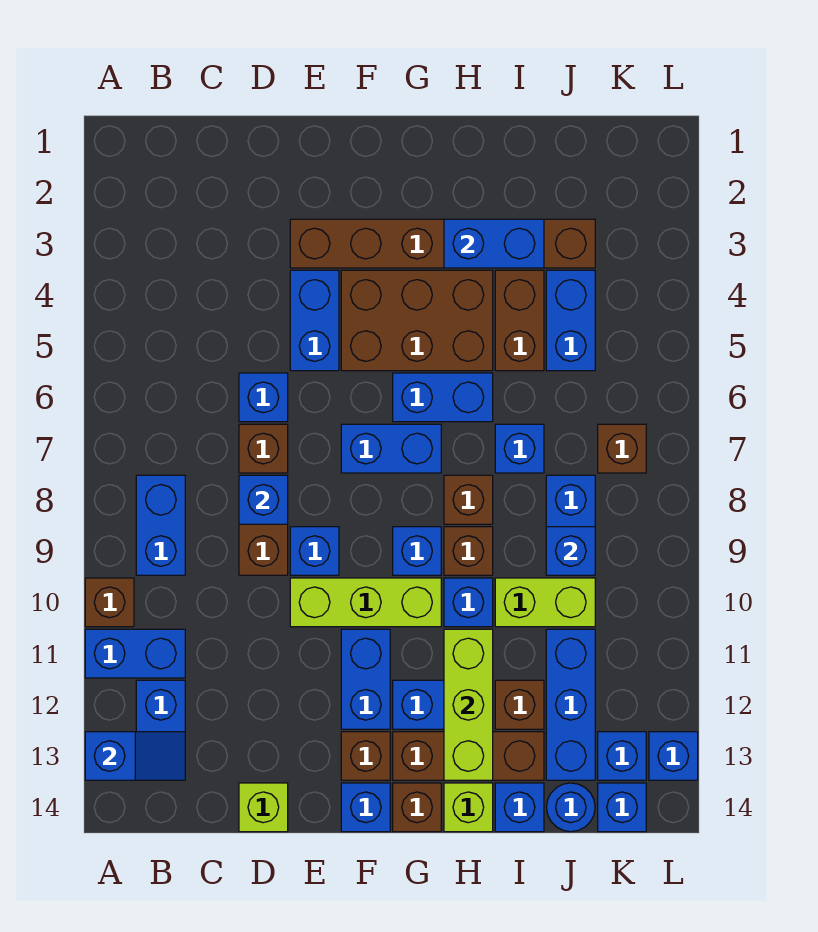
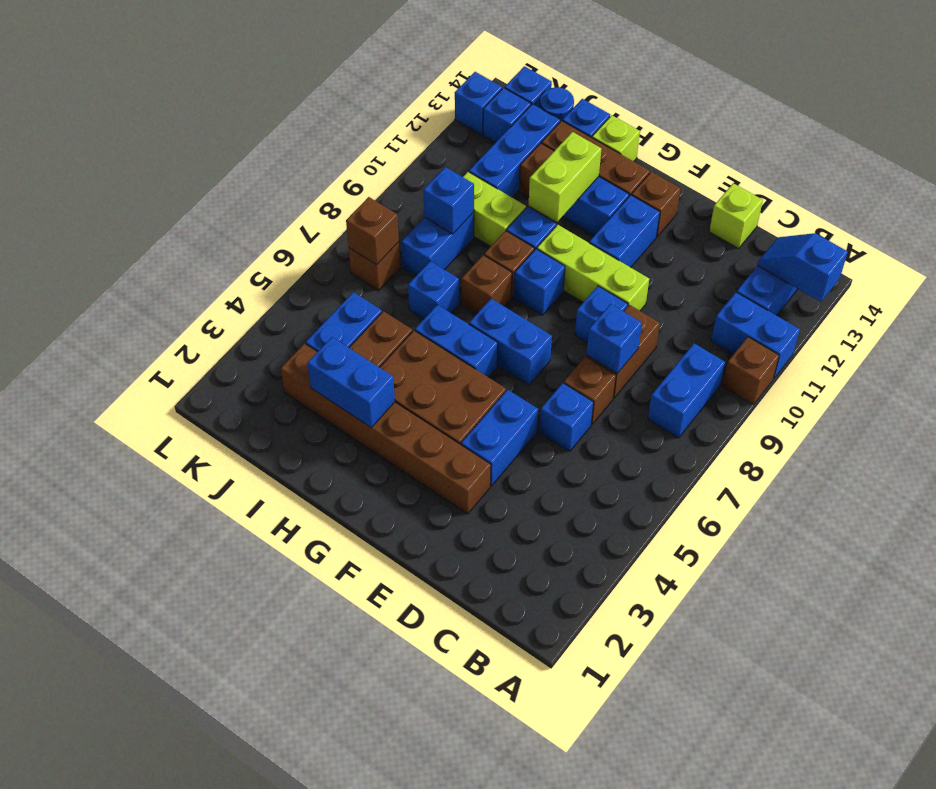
blue brick F14 level 1 -> none
brown brick G14 level 1 -> brown brick K7 level 2
lime brick H11:H13 level 2 -> lime brick H11:H12 level 2

